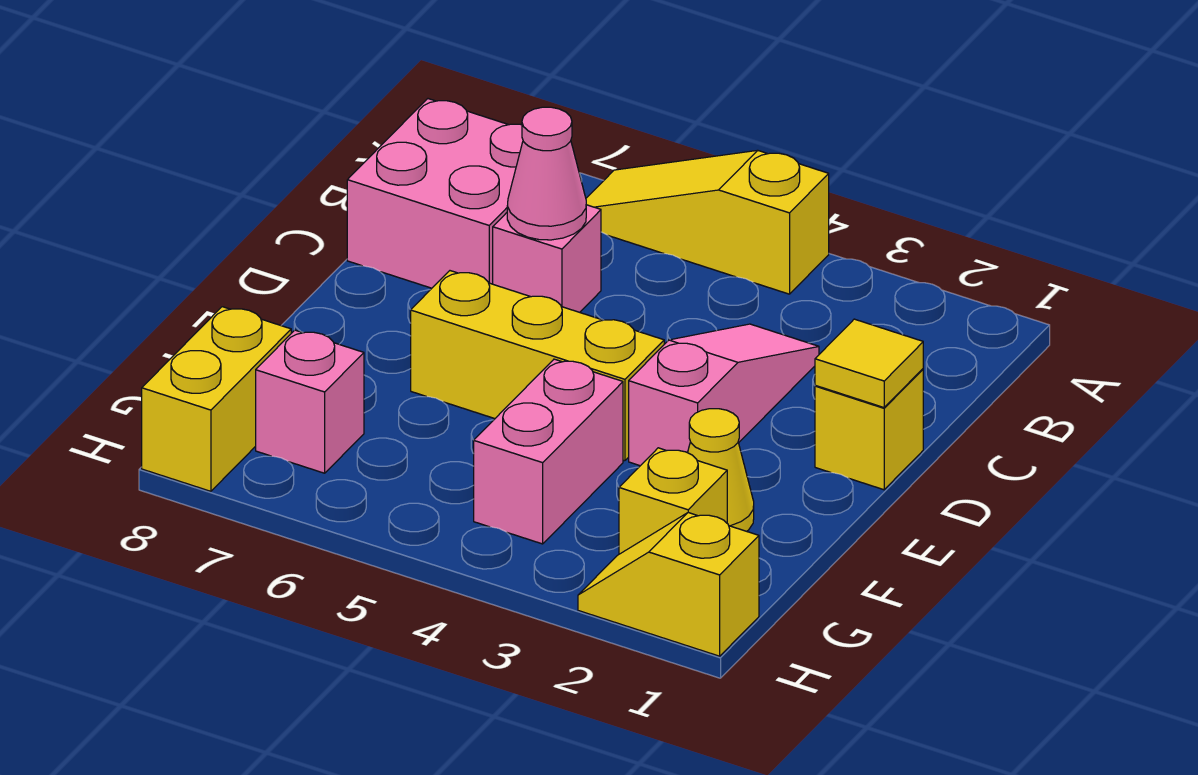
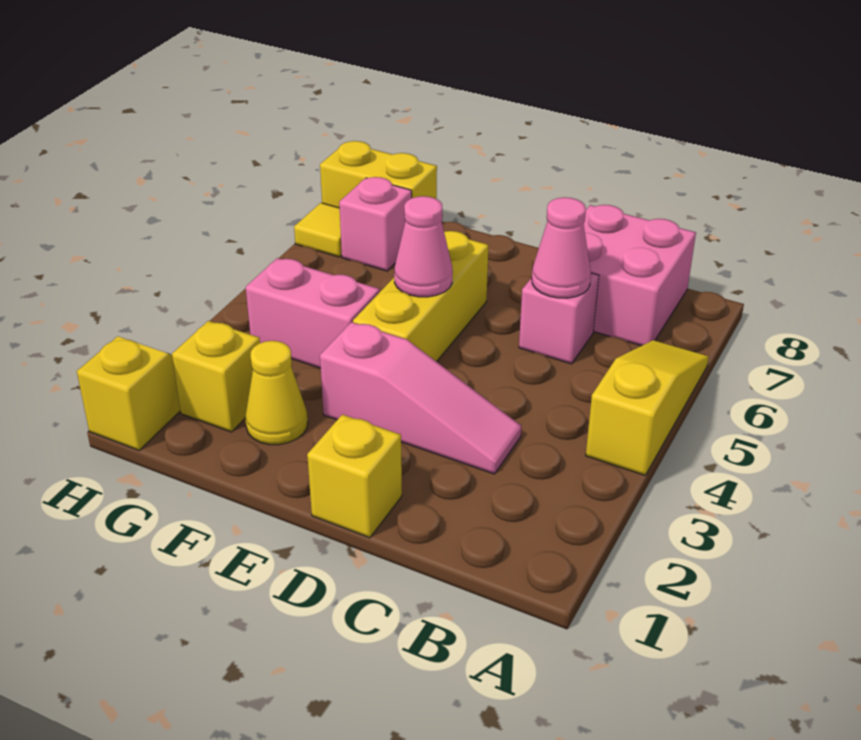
yellow tile D1 level 2 -> yellow tile H7 level 1
none -> pink cone E5 level 2

